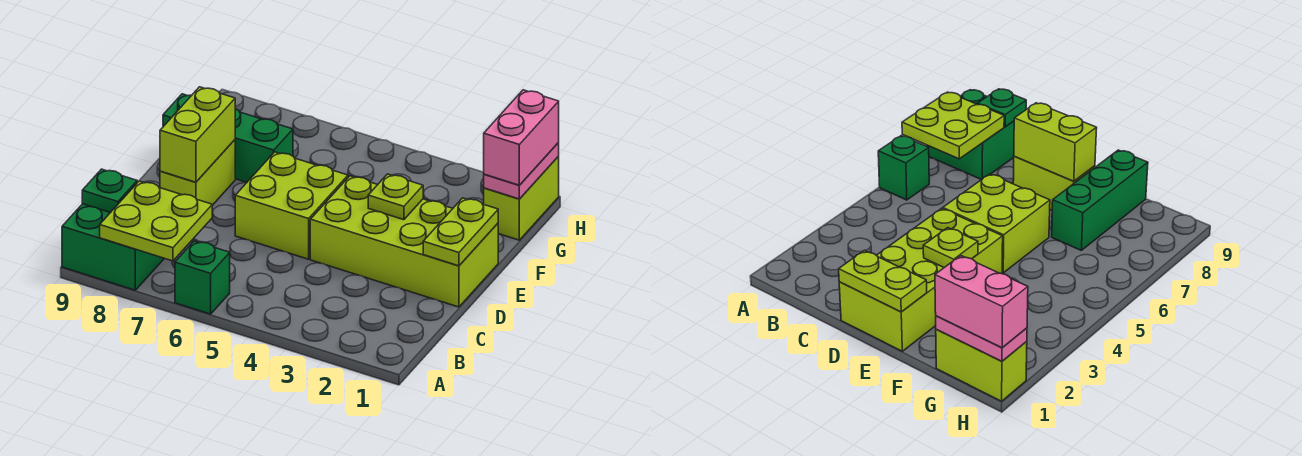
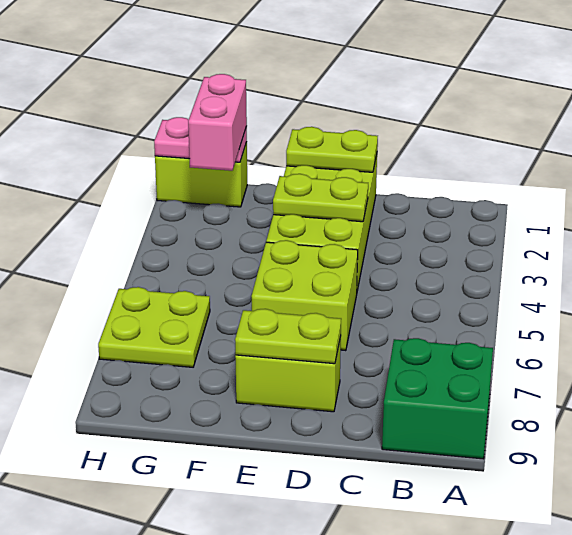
green brick A6 level 1 -> none
lime plate A7:B8 level 2 -> lime plate G6:H7 level 1
green plate B9 level 2 -> none
lime brick D8:E8 level 2 -> lime plate D8:E8 level 2
lime plate E3 level 2 -> lime plate D3:E3 level 2
green brick F7:F9 level 1 -> none
pink brick G1:H1 level 3 -> pink brick G1:G2 level 3

